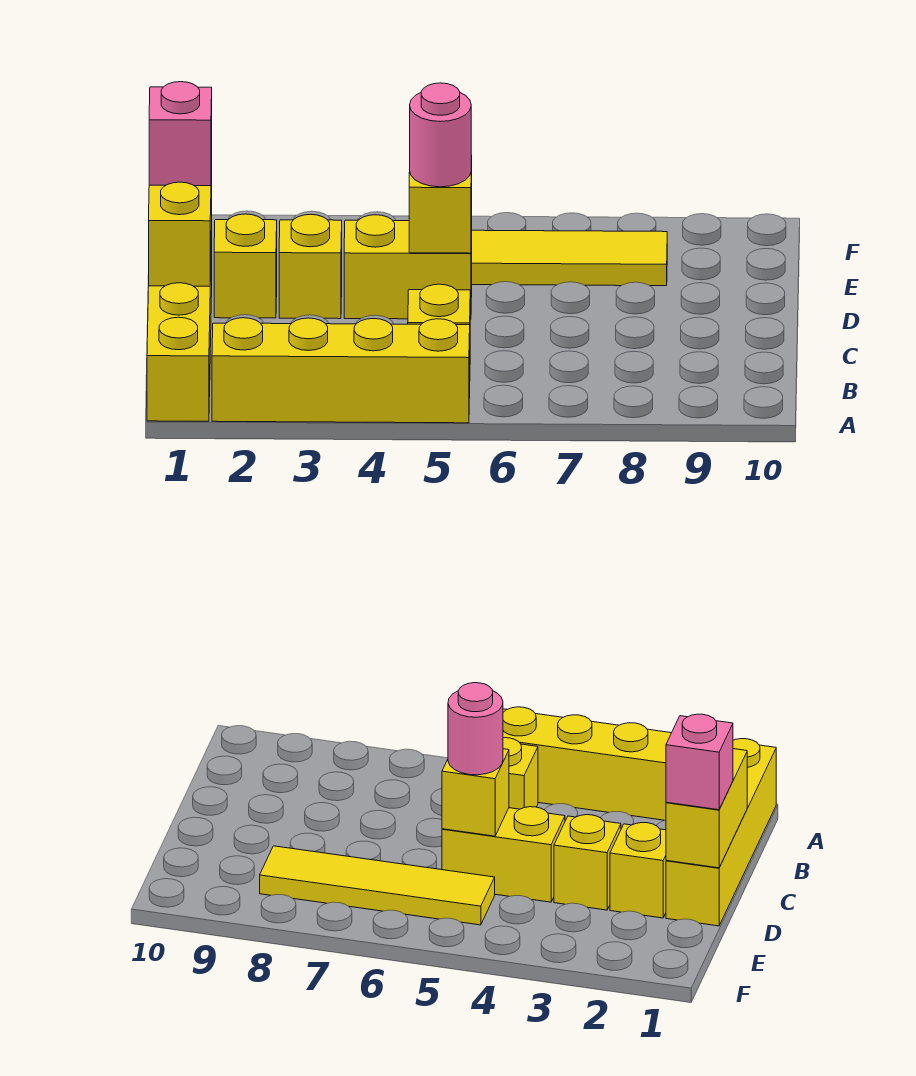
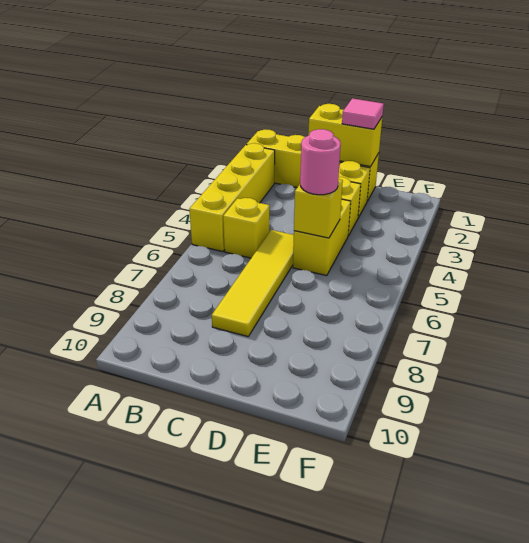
pink brick D1 level 3 -> pink tile D1 level 3
yellow tile E5:E8 level 1 -> yellow tile C5:C8 level 1

